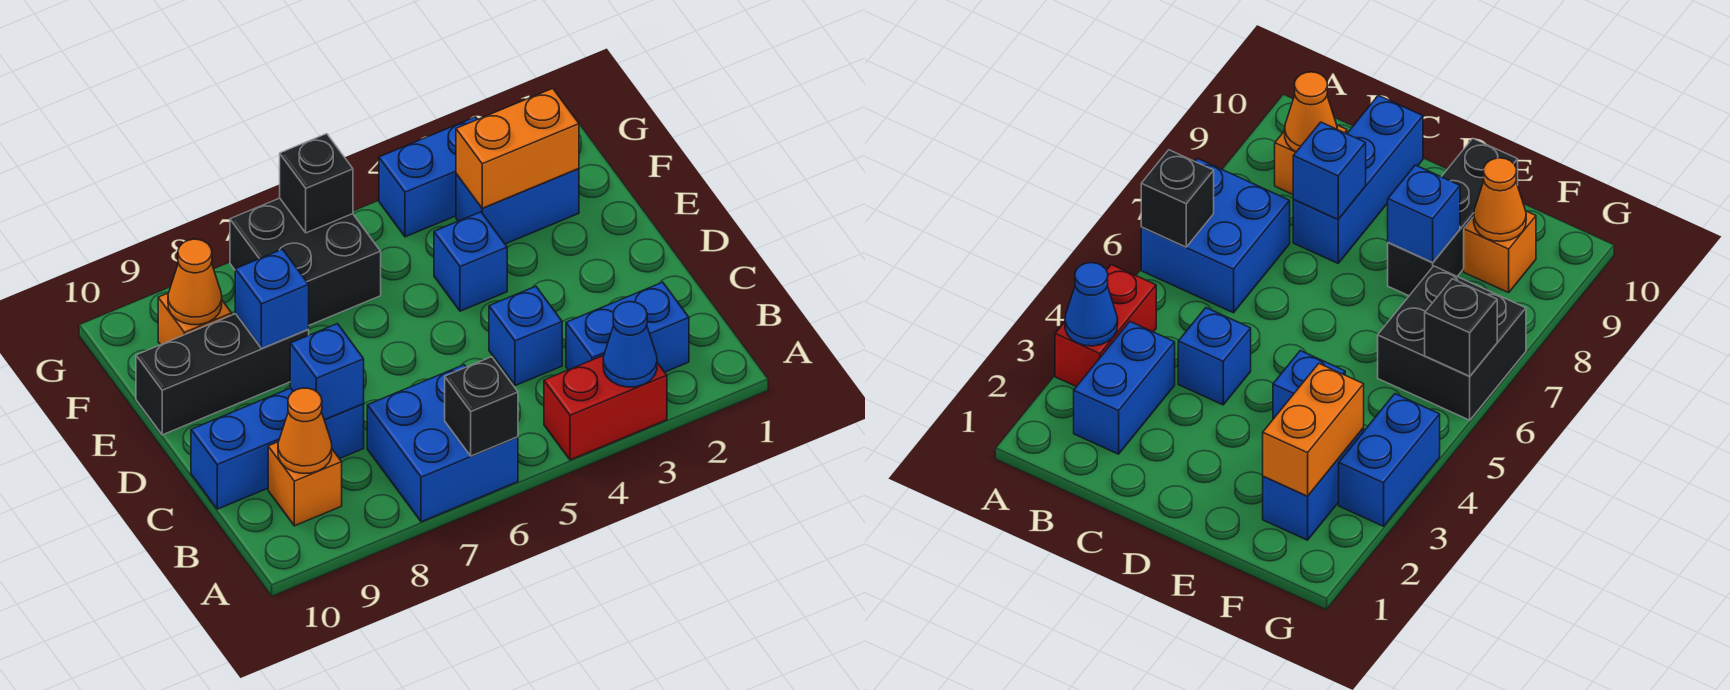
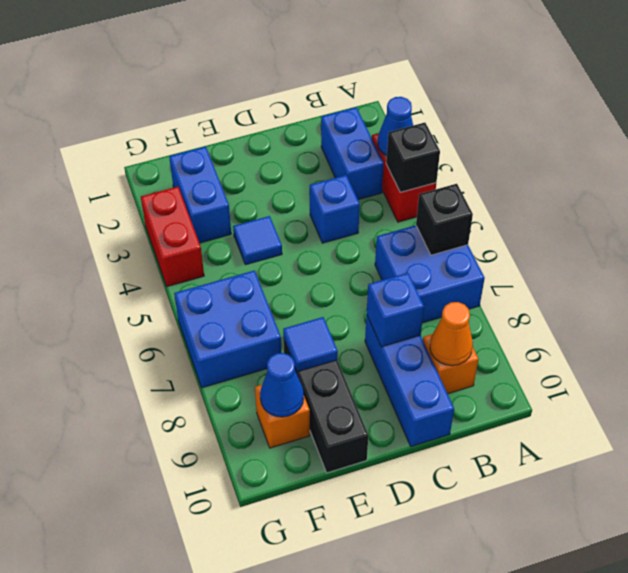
blue brick E4 level 1 -> blue tile E4 level 1
blue brick E8 level 2 -> blue tile E8 level 2
orange brick F2:F3 level 2 -> none
black brick F6:G7 level 1 -> blue brick F6:G7 level 1
orange cone F9 level 2 -> blue cone F9 level 2
blue brick G3:G4 level 1 -> red brick G3:G4 level 1
black brick G6 level 2 -> black brick A4 level 2

